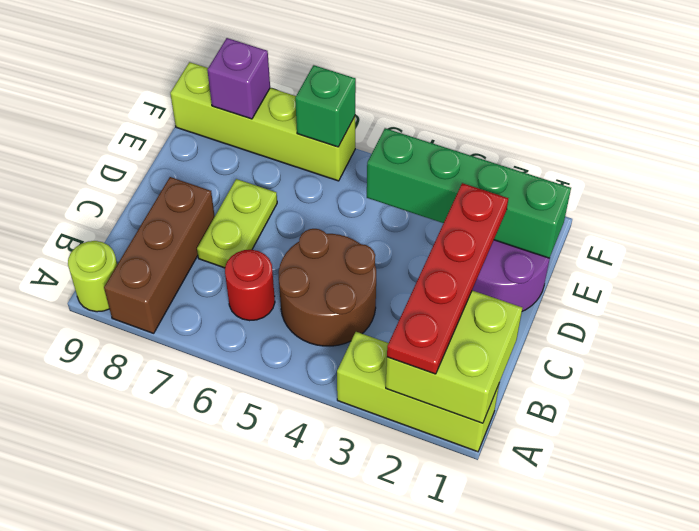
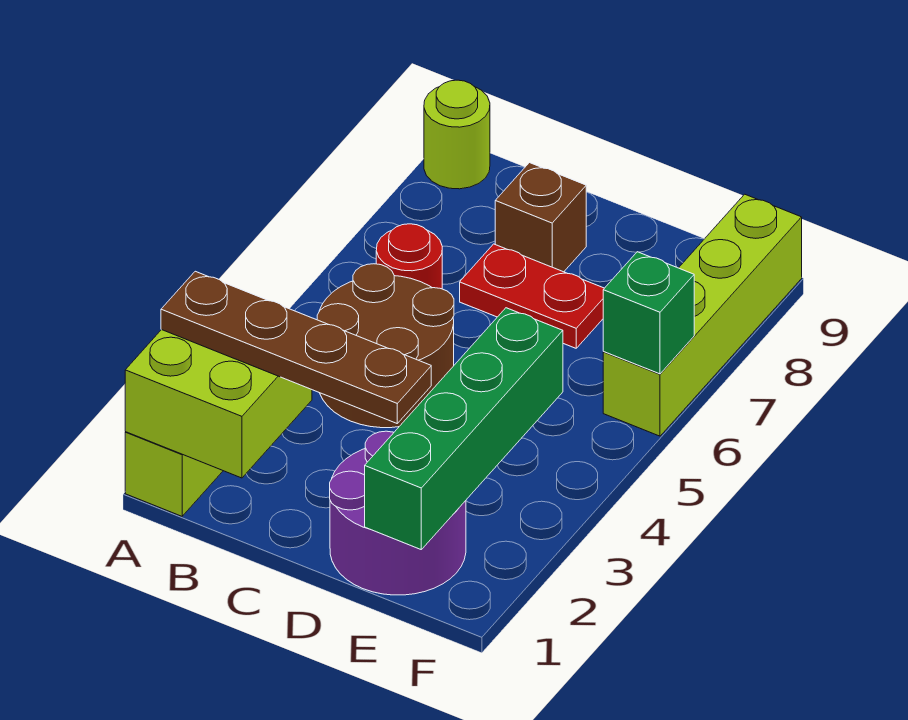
red plate A2:D2 level 3 -> brown plate A2:D2 level 3
brown brick A8:C8 level 1 -> brown brick C8 level 1
lime plate C7:D7 level 1 -> red plate C7:D7 level 1
purple brick F8 level 2 -> none

